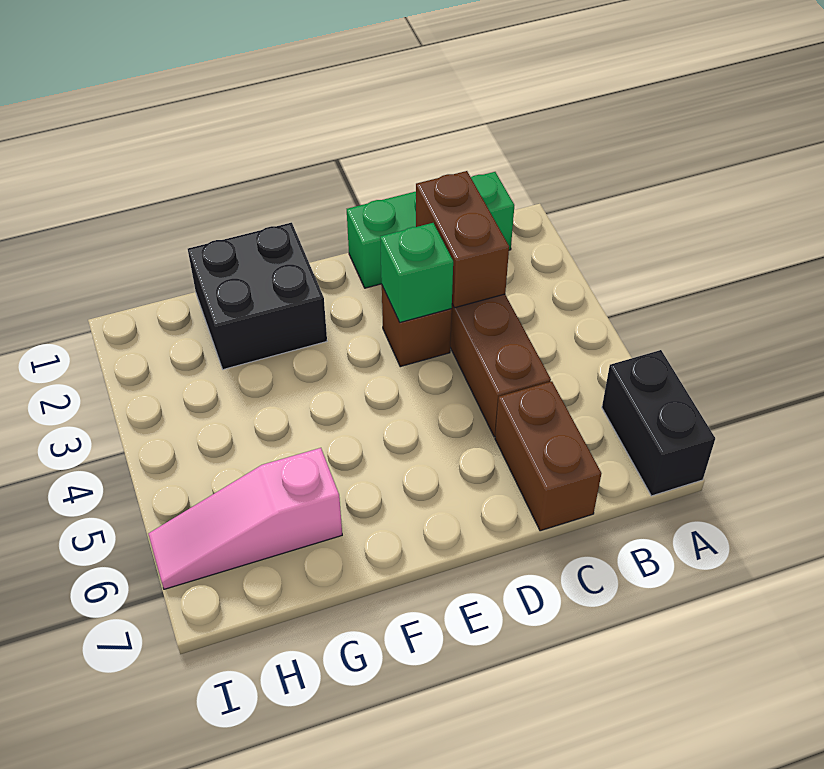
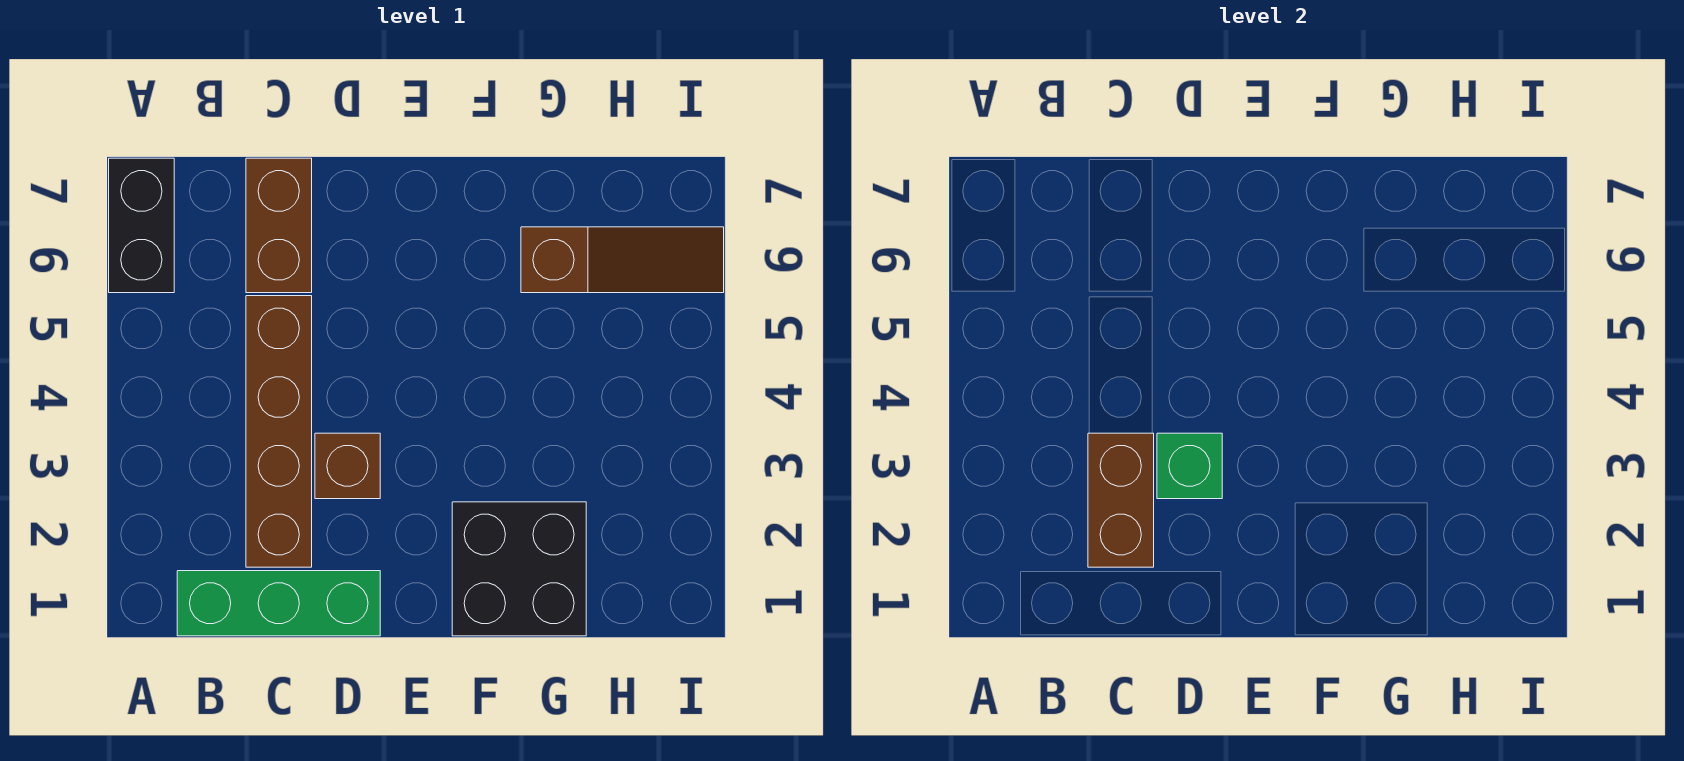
pink slope G6:I6 level 1 top G -> brown slope G6:I6 level 1 top G

